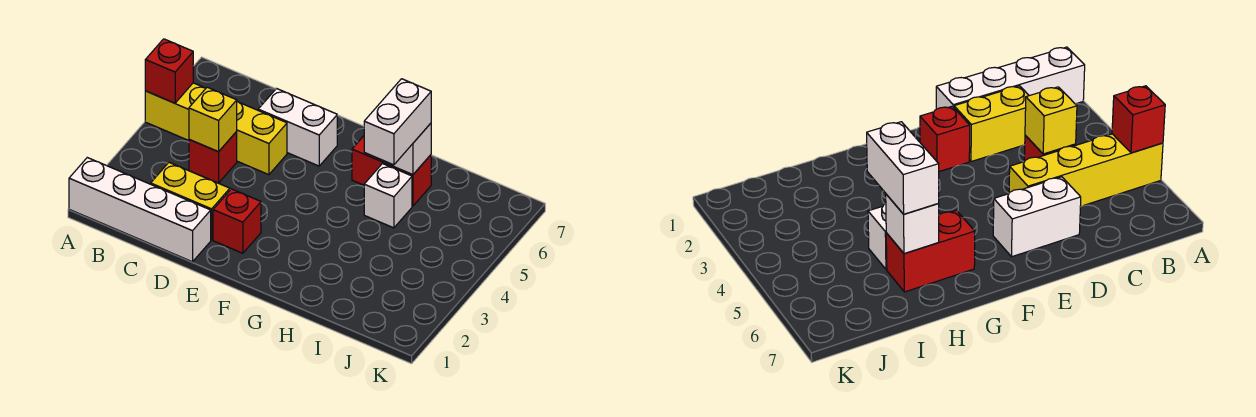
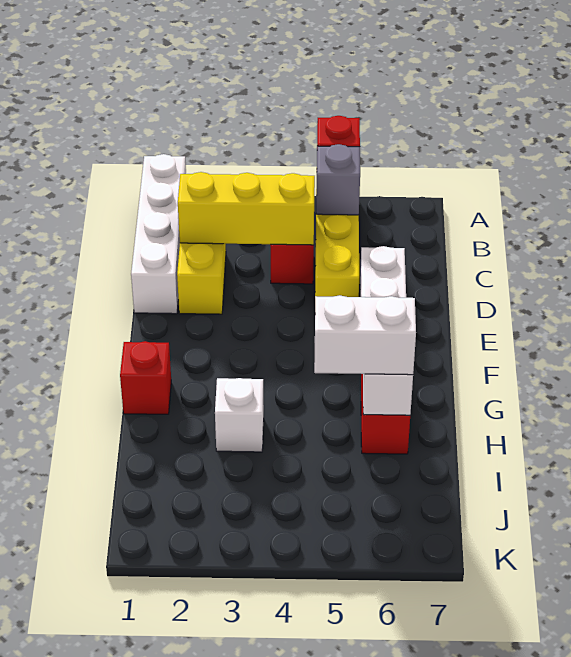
none -> grey brick B5 level 2
yellow brick C4 level 2 -> yellow brick C2:C4 level 2
red brick E2 level 1 -> red brick G1 level 1
white brick H5 level 1 -> white brick H3 level 1

